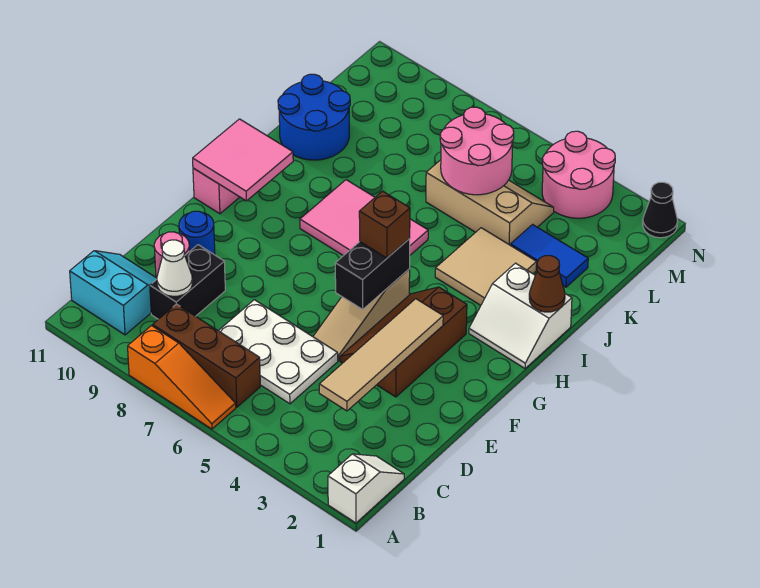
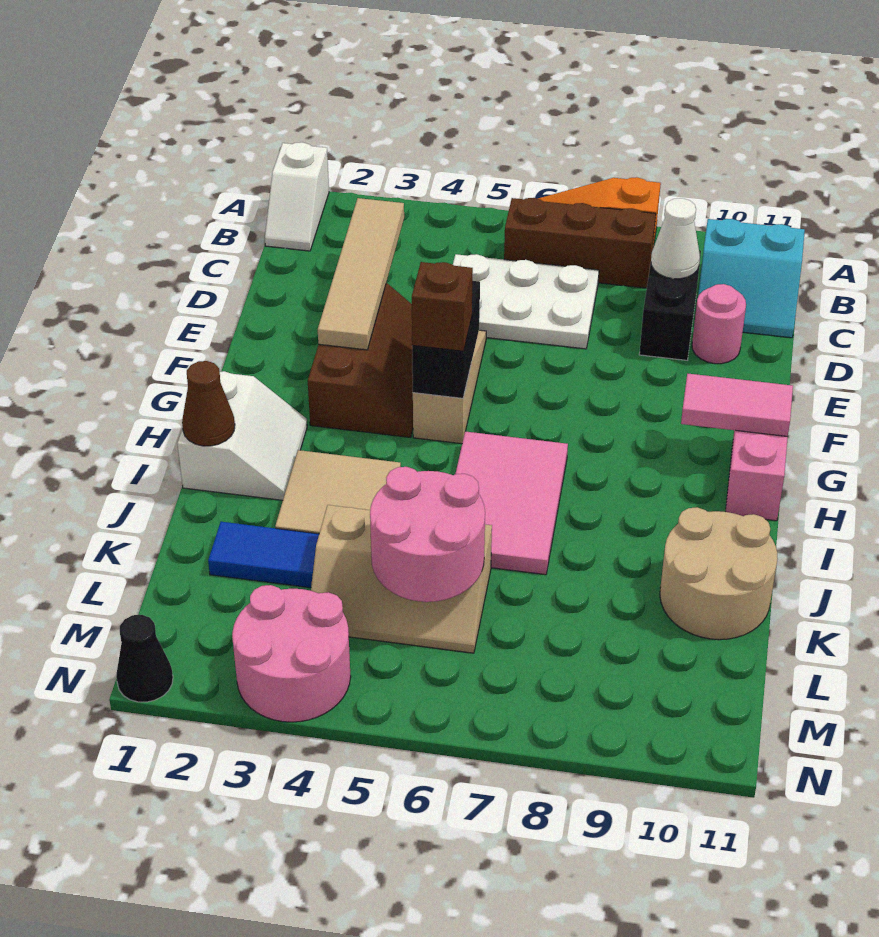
blue round brick E10 level 1 -> none
pink tile G10:H11 level 2 -> pink tile G10:G11 level 2
white slope H1:I2 level 1 top I -> white slope H1:I2 level 1 top 1
pink tile H6:I8 level 1 -> pink tile H6:J7 level 1
blue round brick J10:K11 level 1 -> tan round brick J10:K11 level 1

